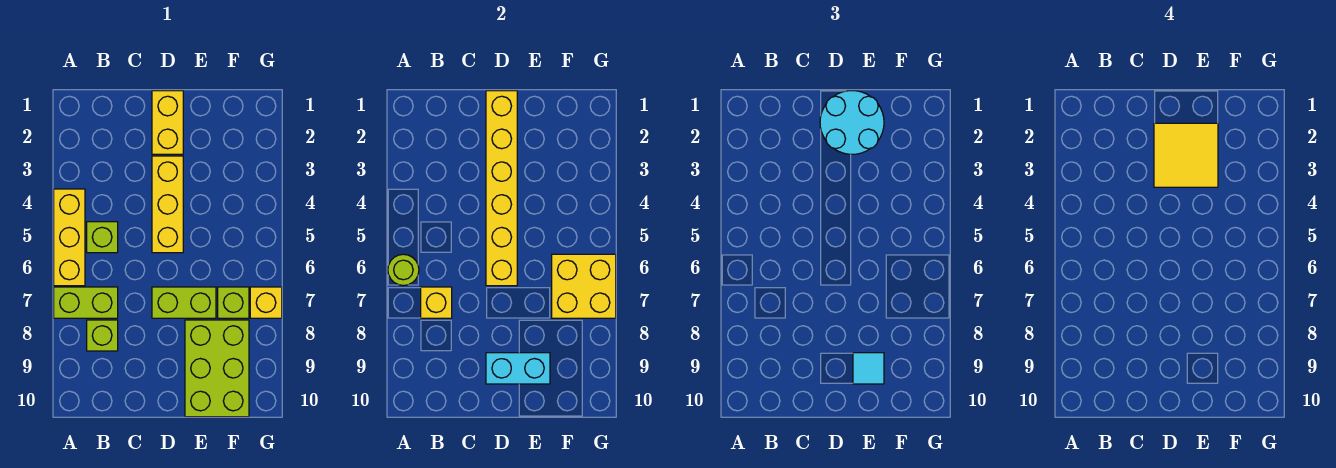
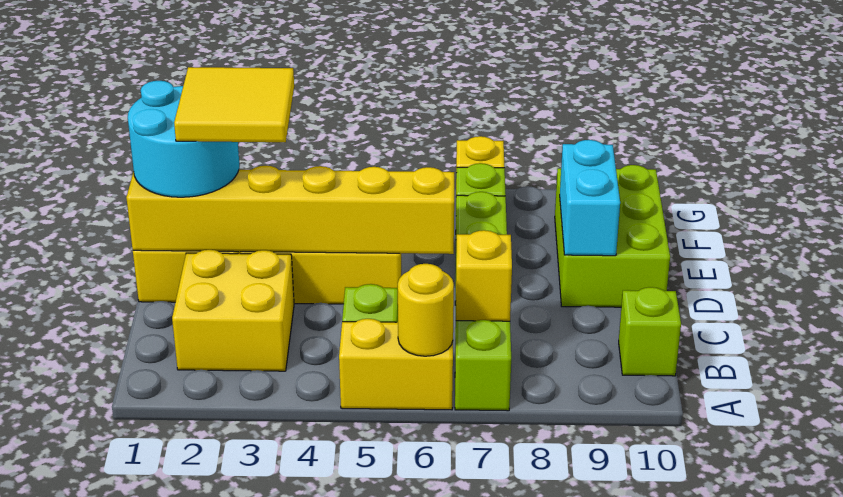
yellow brick A4:A6 level 1 -> yellow brick A5:A6 level 1
lime round brick A6 level 2 -> yellow round brick A6 level 2
lime brick B8 level 1 -> lime brick B10 level 1
lime brick E8:F10 level 1 -> lime brick D9:F10 level 1
cyan tile E9 level 3 -> none
yellow brick F6:G7 level 2 -> yellow brick B2:C3 level 1

